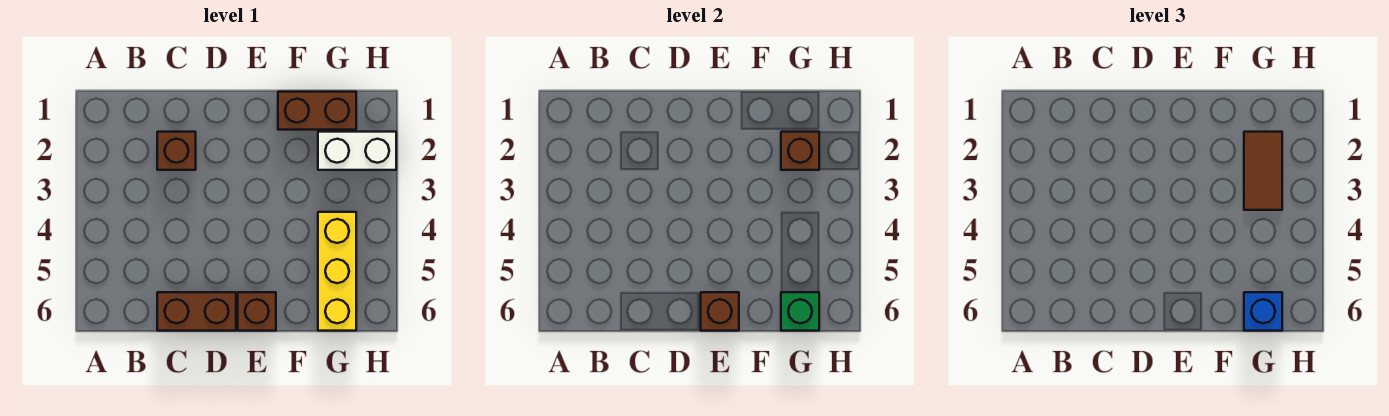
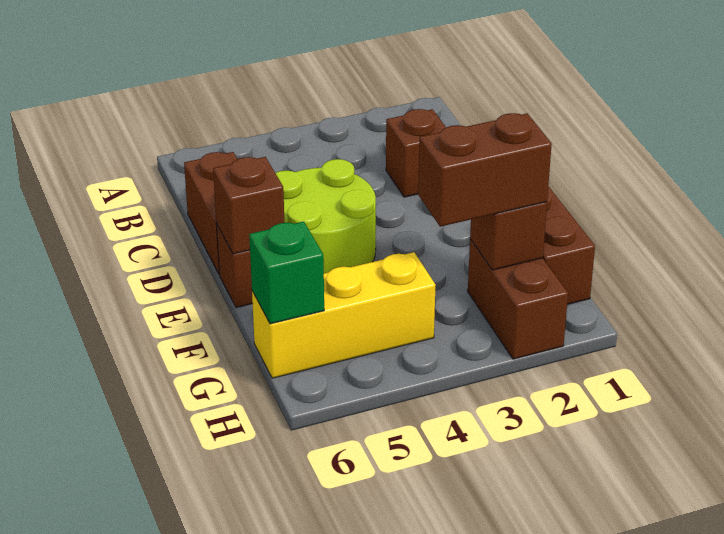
none -> lime round brick D4:E5 level 1
white brick G2:H2 level 1 -> brown brick G2:H2 level 1
brown tile G2:G3 level 3 -> brown brick G2:G3 level 3
blue brick G6 level 3 -> none

